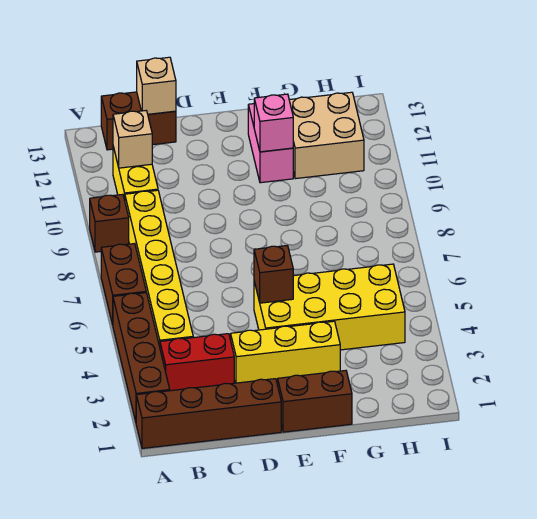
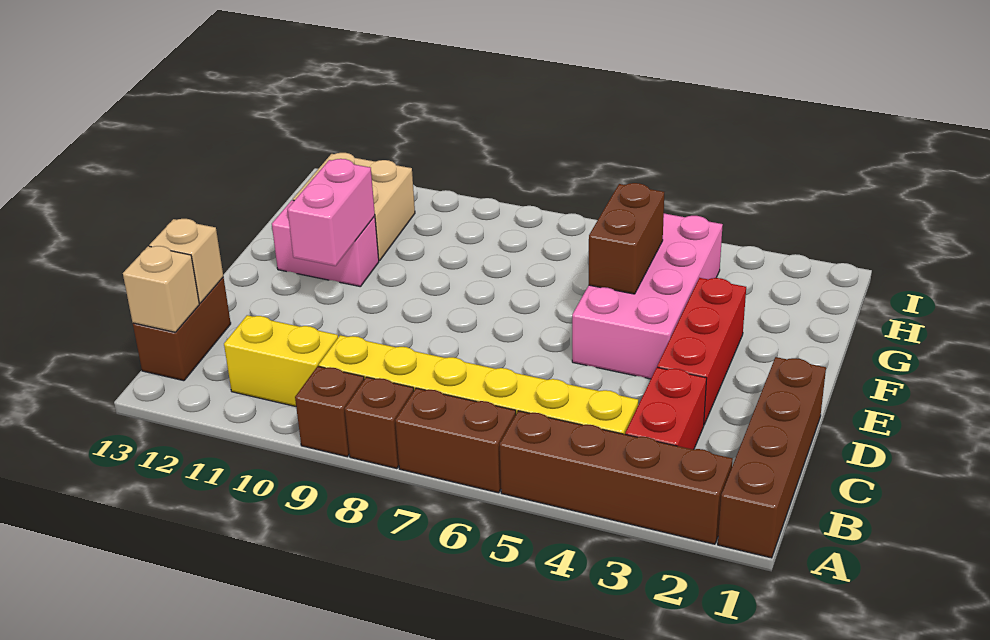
tan brick B11 level 2 -> tan brick B13 level 2
yellow brick D3:F3 level 1 -> red brick D3:F3 level 1
brown brick E1:F1 level 1 -> brown brick F5:G5 level 2
yellow brick E4:H5 level 1 -> pink brick E4:H5 level 1
brown brick E5 level 2 -> brown brick A8 level 1
pink brick F11 level 2 -> pink brick E11:F11 level 2

